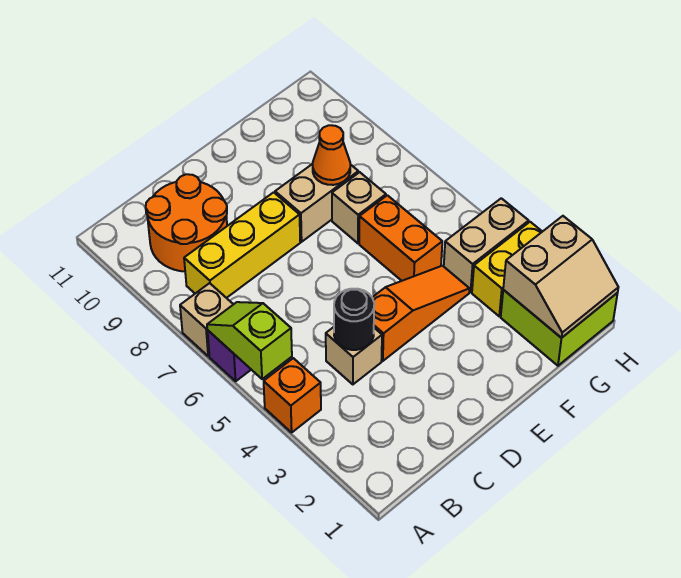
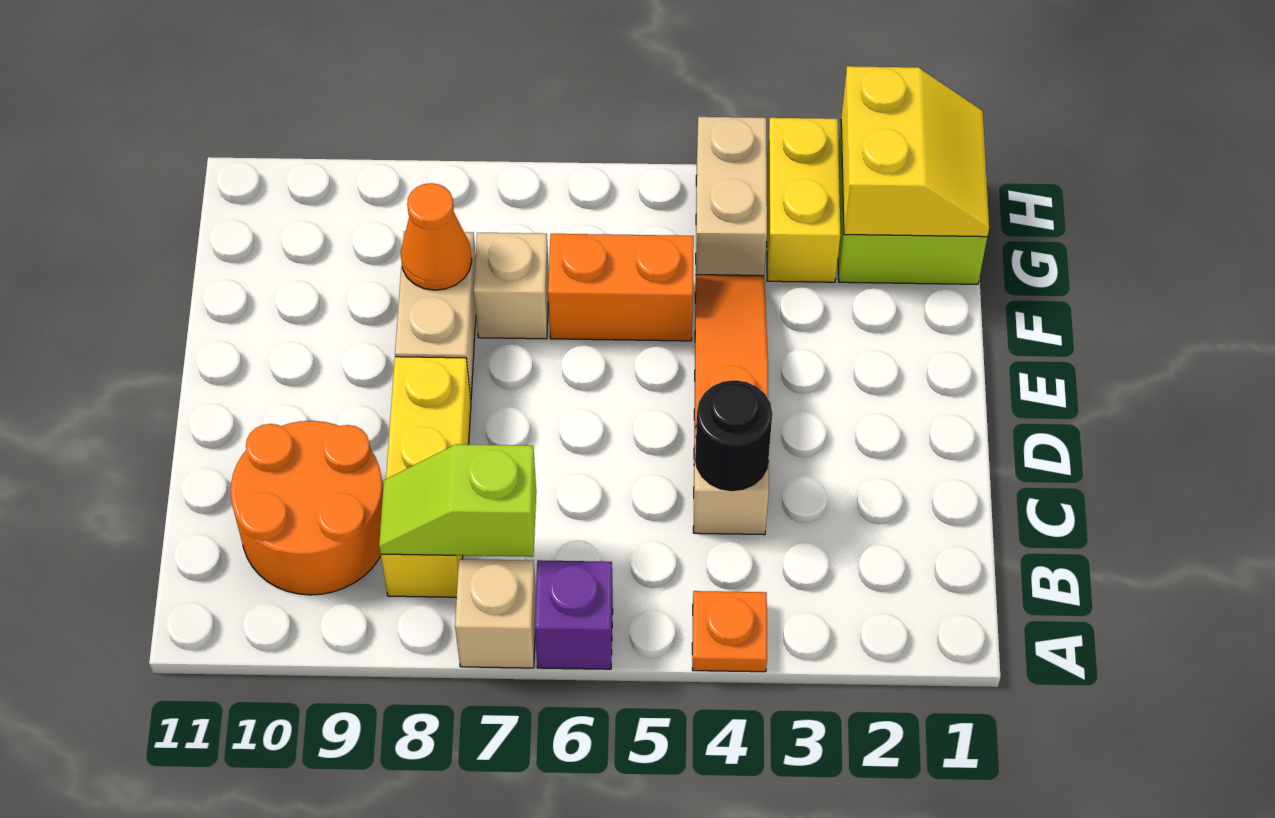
orange brick A4 level 1 -> orange plate A4 level 1
lime slope A5:A6 level 2 top 5 -> lime slope B7:B8 level 2 top 7
tan slope G1:H2 level 2 top 2 -> yellow slope G1:H2 level 2 top 2

